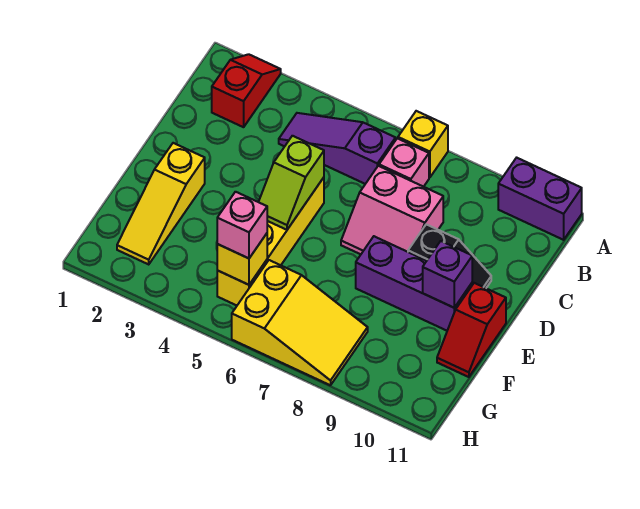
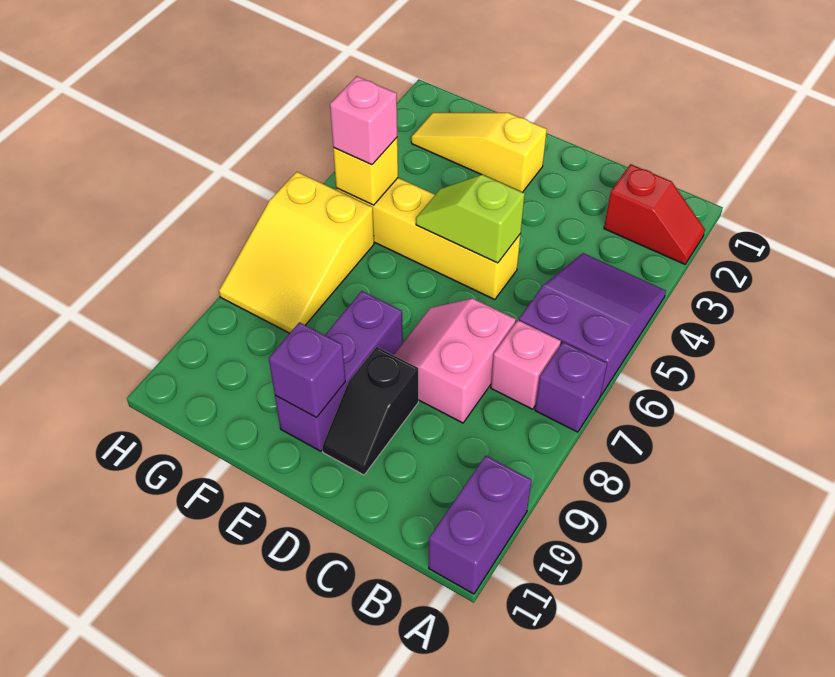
yellow brick A7 level 1 -> purple brick A7 level 1
purple slope B4:B6 level 1 top 6 -> purple slope A4:B6 level 1 top 6
red slope E11:F11 level 1 top E -> none

